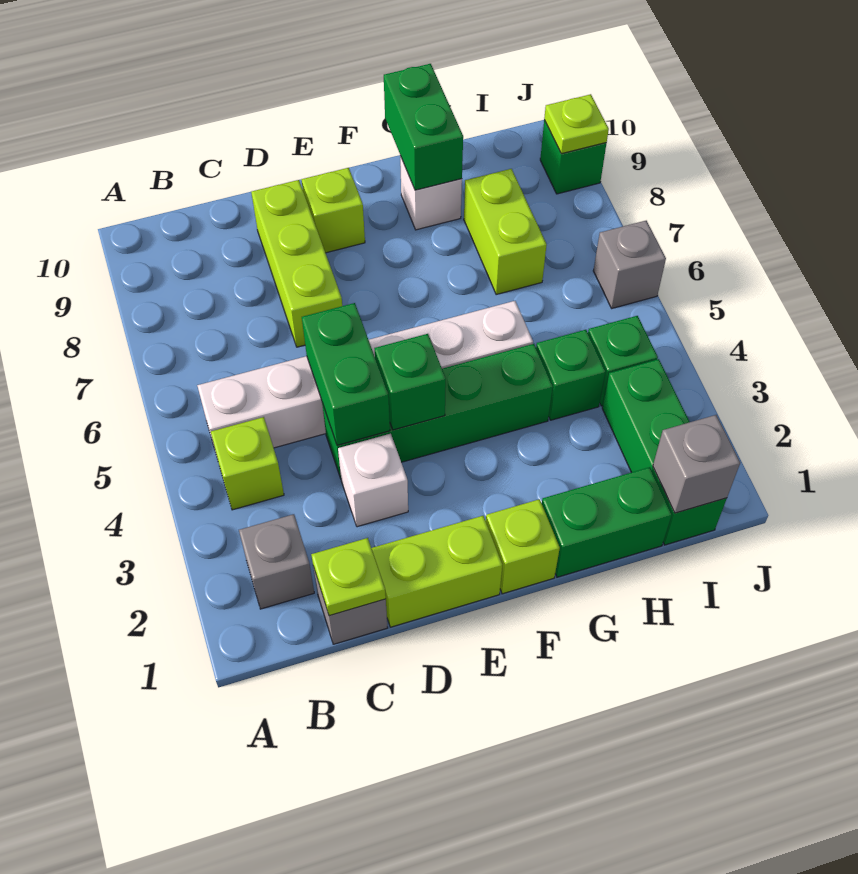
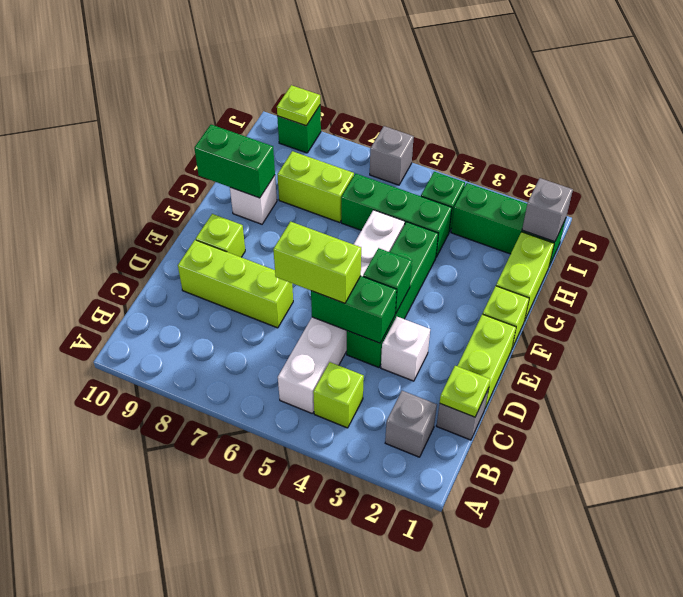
none -> lime brick D5:D6 level 3
green brick G1:H1 level 1 -> lime brick G1:H1 level 1
green brick H4 level 1 -> green brick H4:H6 level 1

